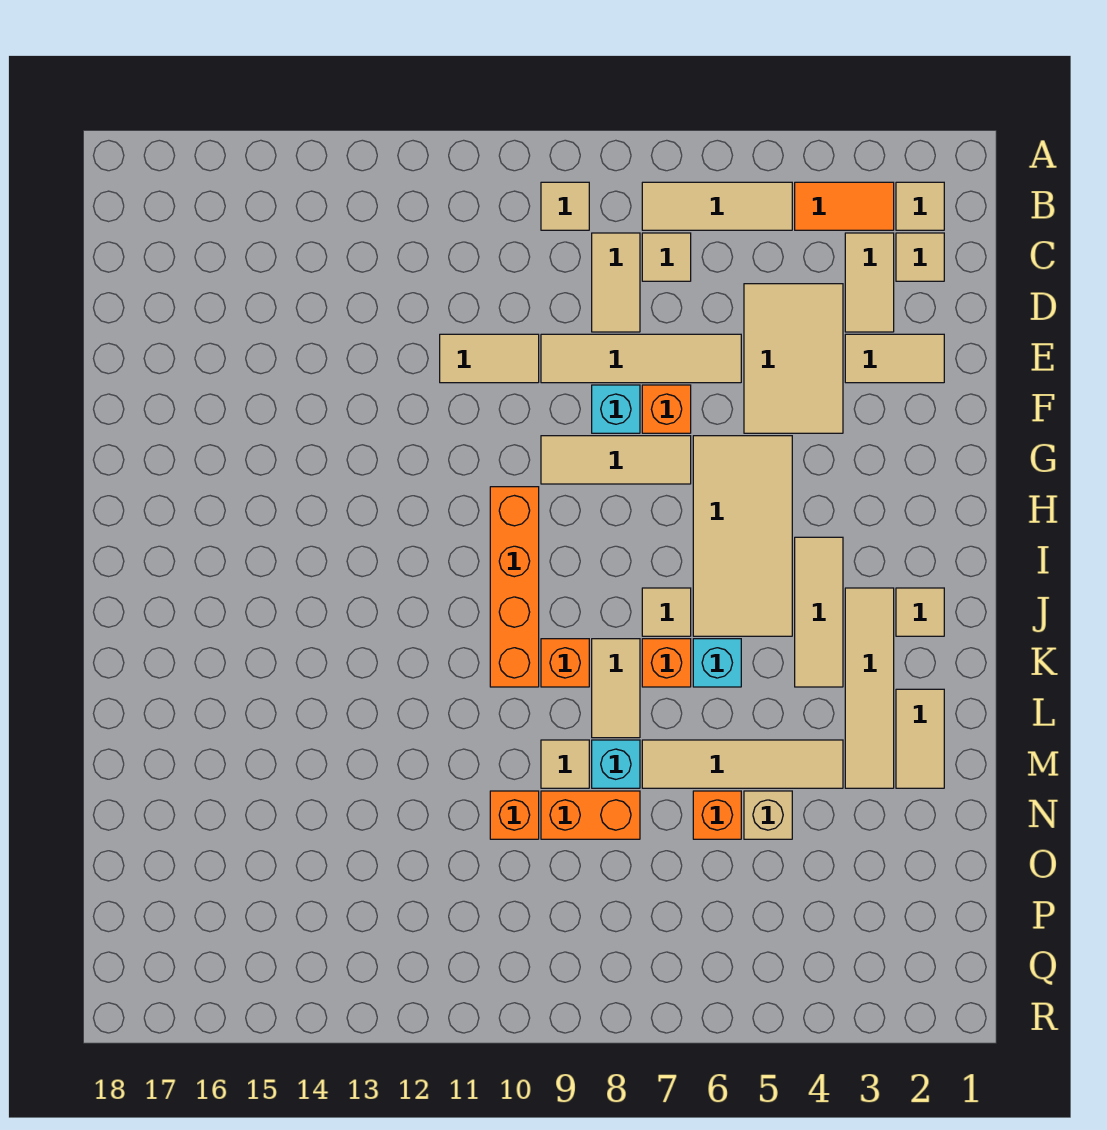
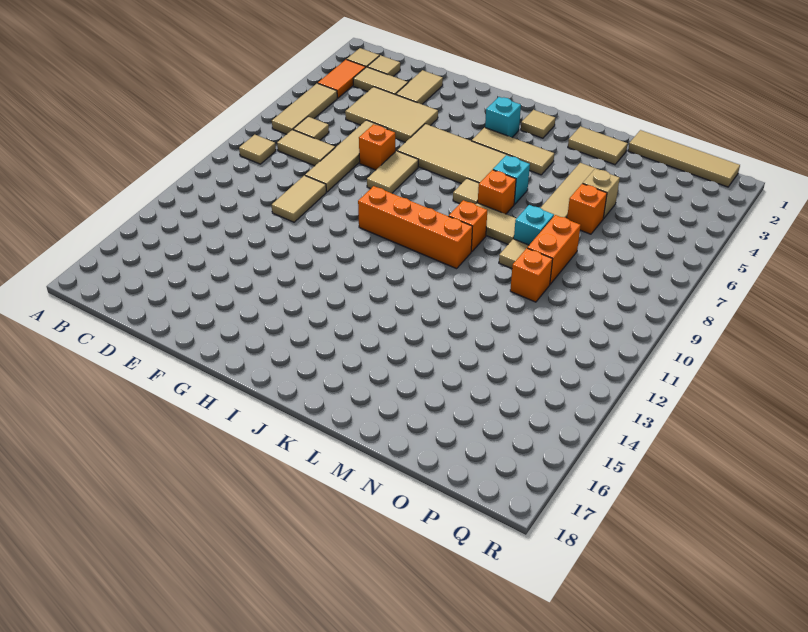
cyan brick F8 level 1 -> cyan brick I3 level 1
tan tile G7:G9 level 1 -> tan tile G7:G8 level 1
tan tile J3:M3 level 1 -> tan tile N1:Q1 level 1

